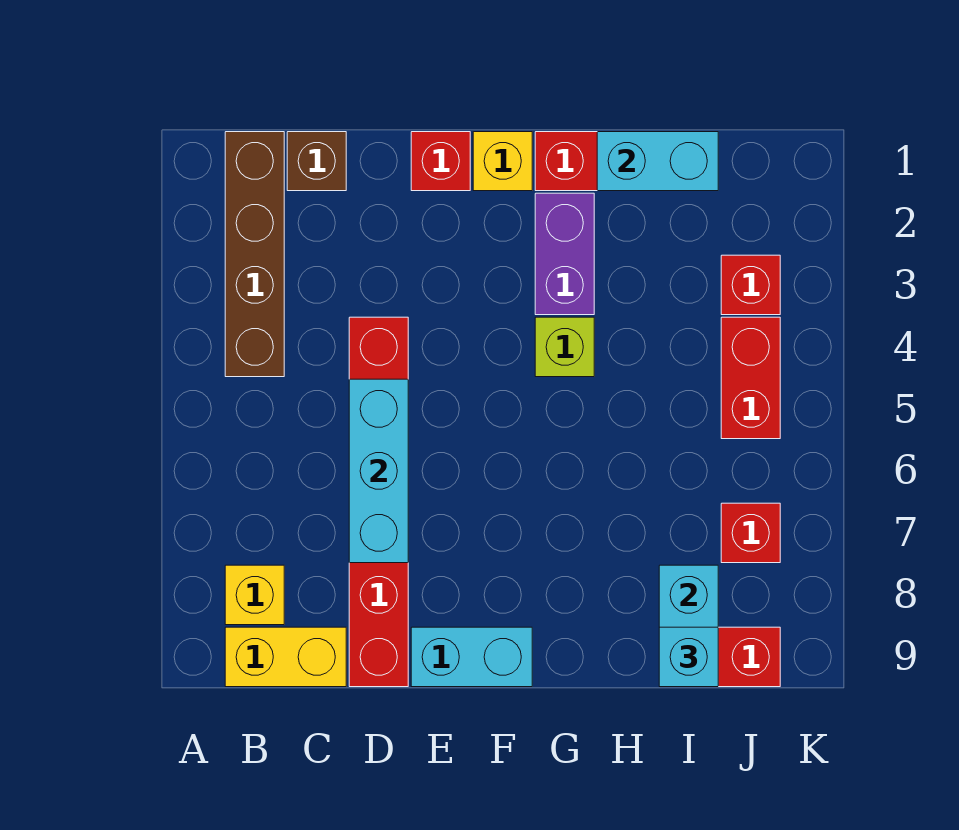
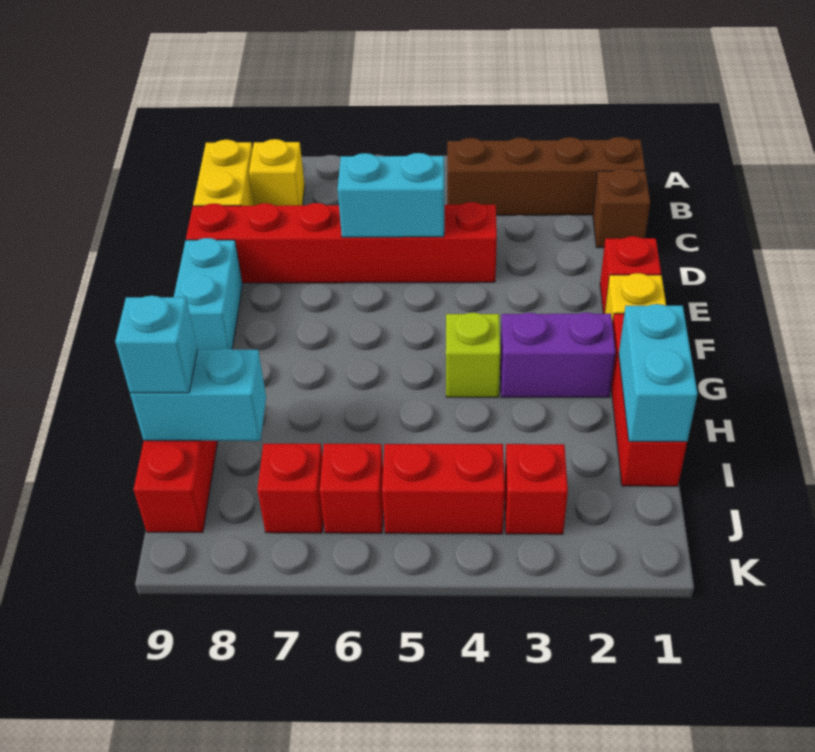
cyan brick D5:D7 level 2 -> cyan brick D5:D6 level 2
none -> red brick J6 level 1

